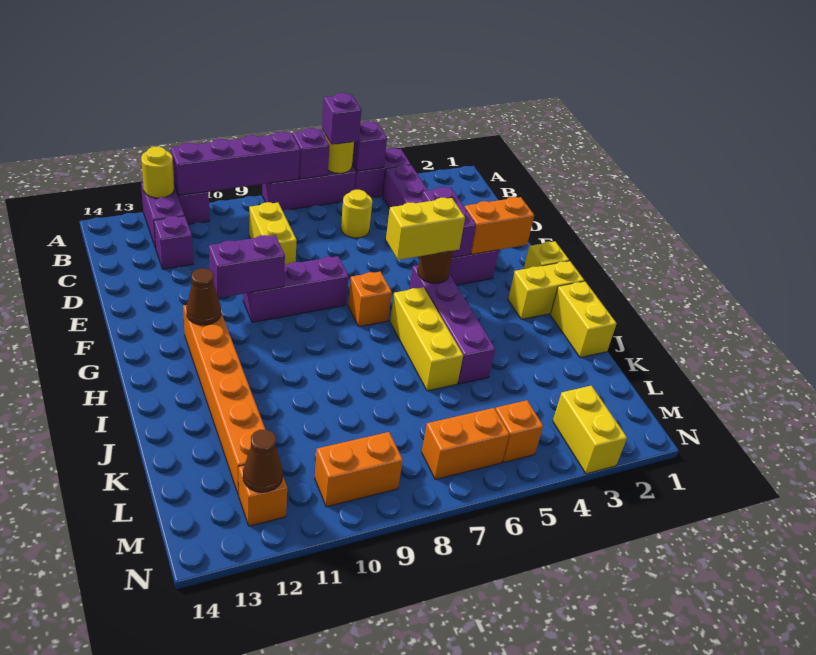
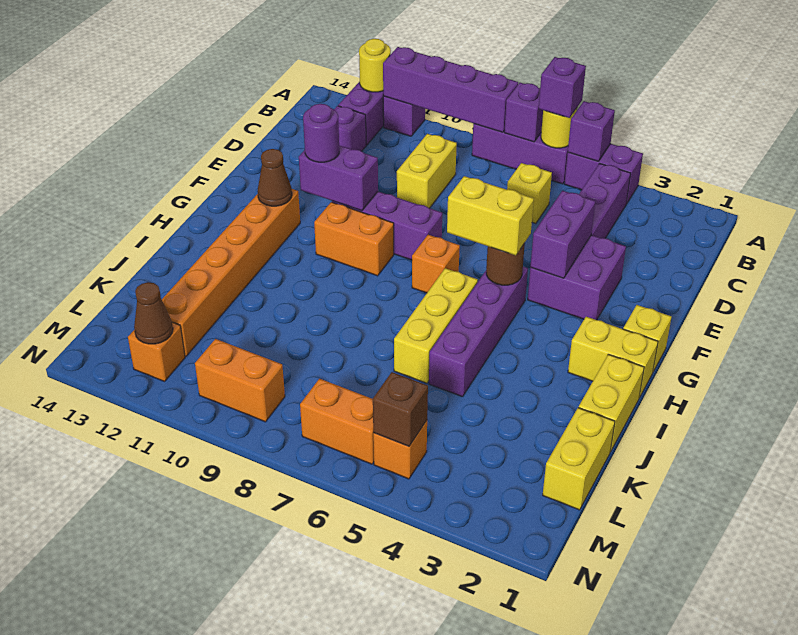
yellow round brick C6 level 1 -> yellow brick C6 level 1
orange brick F2:F3 level 2 -> orange brick G9:G10 level 1
none -> purple round brick F11 level 3
yellow brick M3:N3 level 1 -> yellow brick K1:L1 level 1
none -> brown brick M5 level 2

